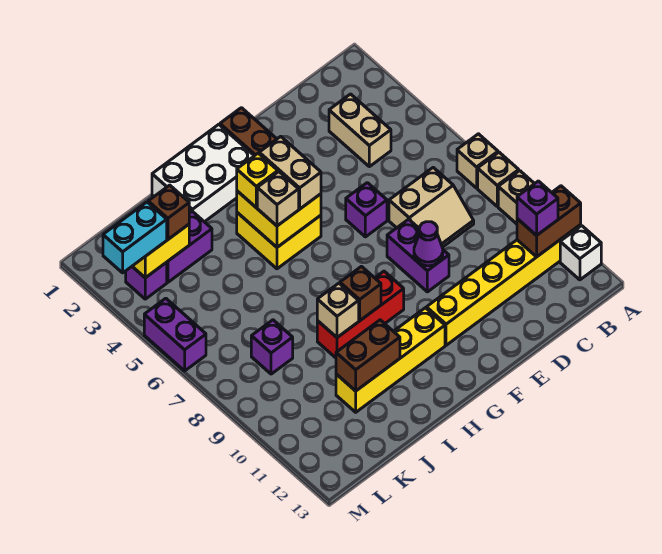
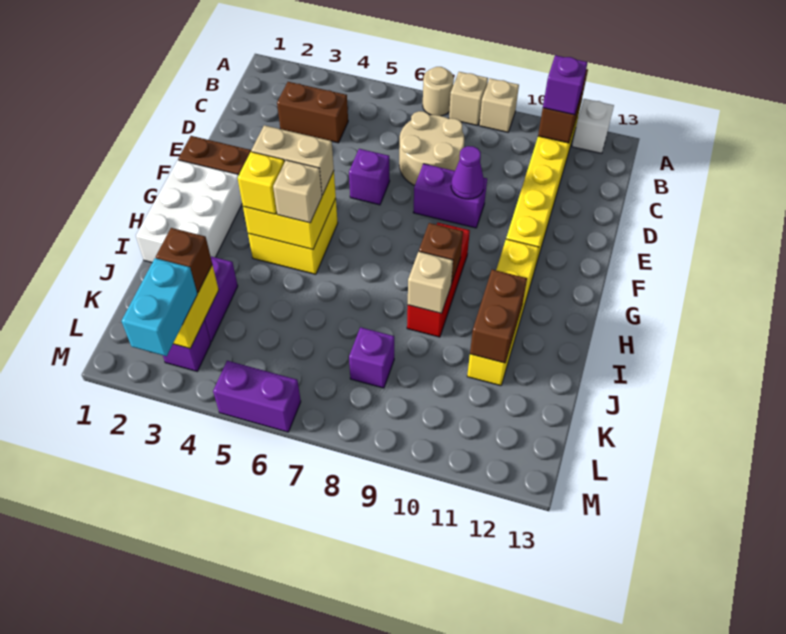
tan brick A7 level 1 -> tan round brick A7 level 1
tan brick C3:C4 level 1 -> brown brick C3:C4 level 1
tan slope C7:D8 level 1 top 7 -> tan round brick C7:D8 level 1

